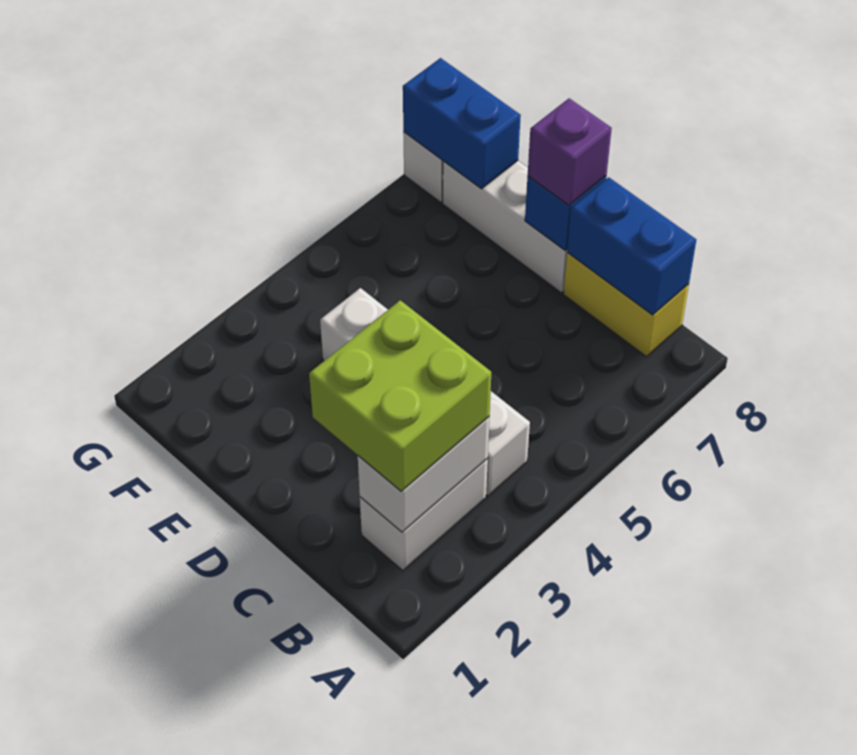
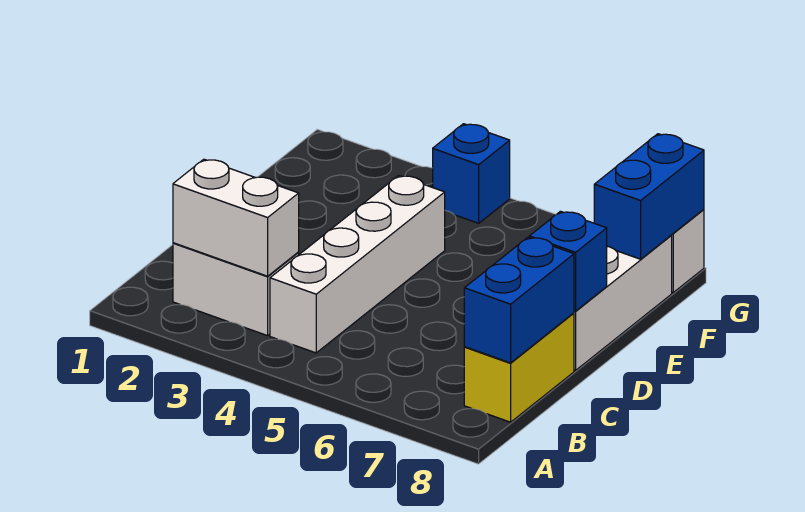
lime brick B2:C3 level 3 -> none
purple brick D8 level 3 -> none
none -> blue brick G4 level 1

